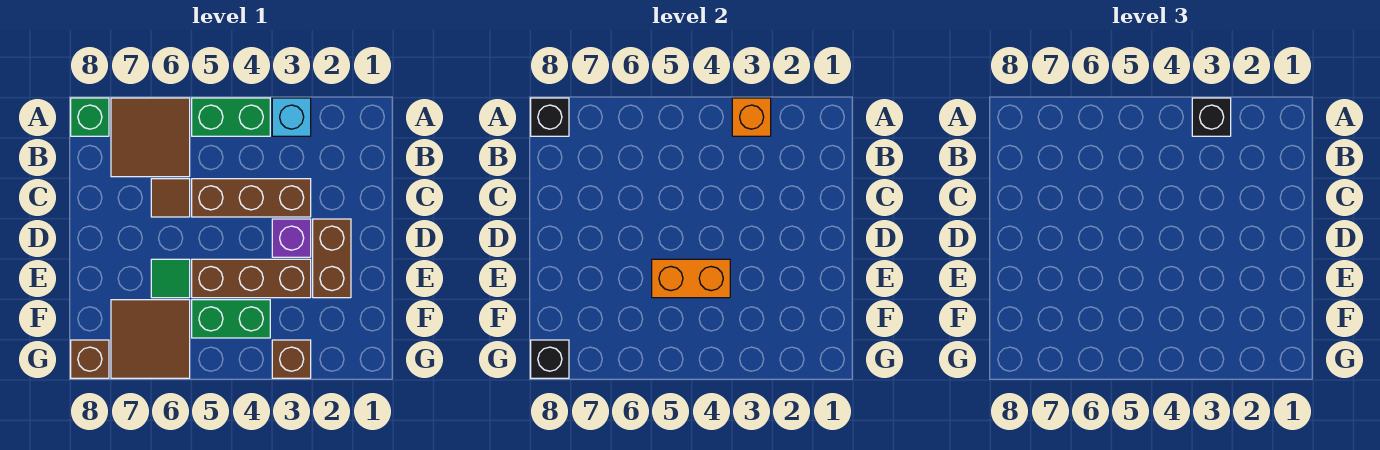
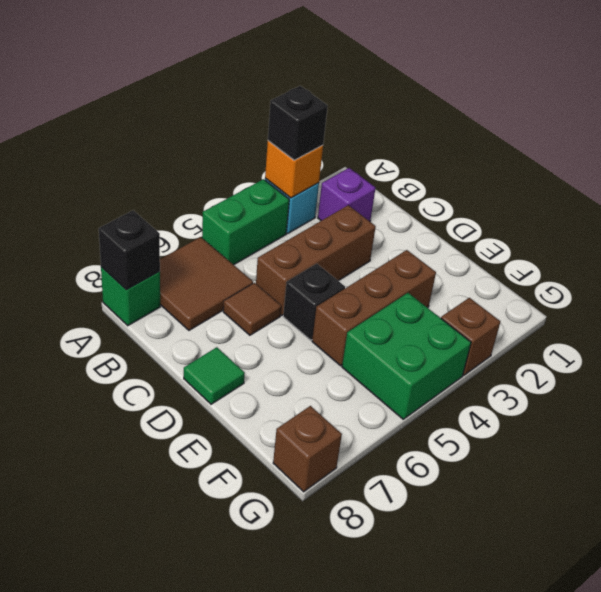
brown brick D2:E2 level 1 -> none
purple brick D3 level 1 -> purple brick B2 level 1
orange brick E4:E5 level 2 -> none
green tile E6 level 1 -> green tile D8 level 1
green brick F4:F5 level 1 -> green brick F4:G5 level 1
brown tile F6:G7 level 1 -> none
black brick G8 level 2 -> black brick D5 level 1

